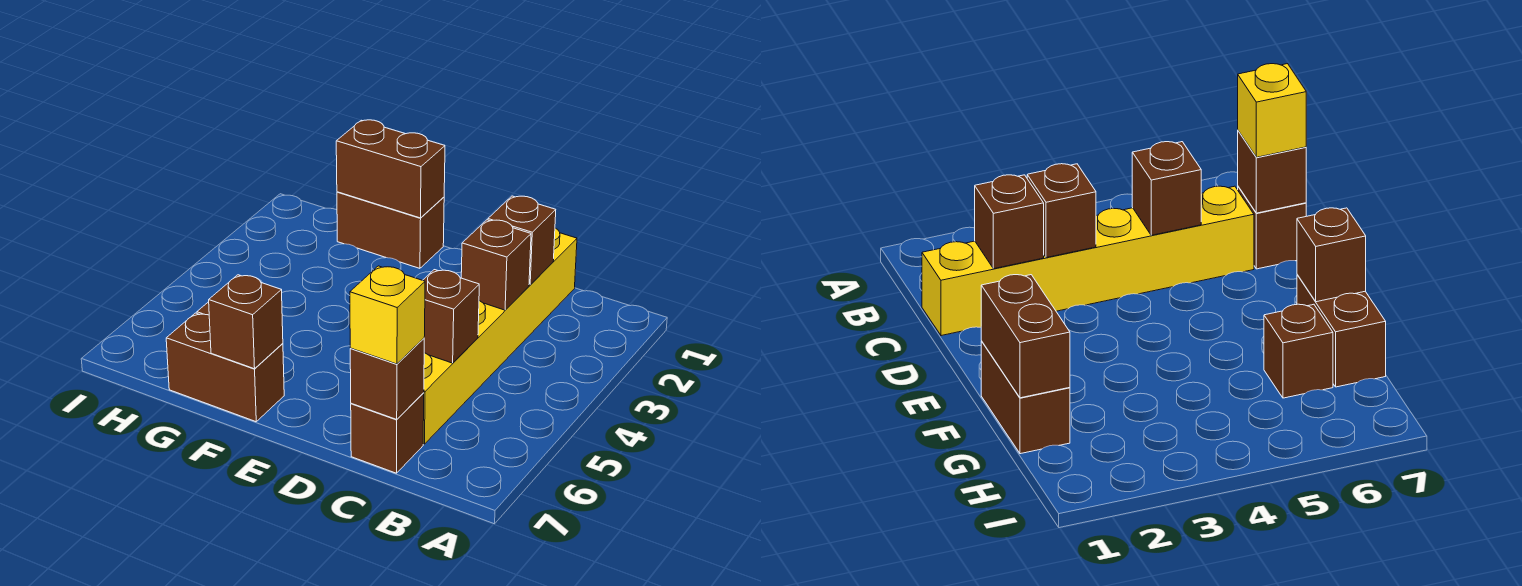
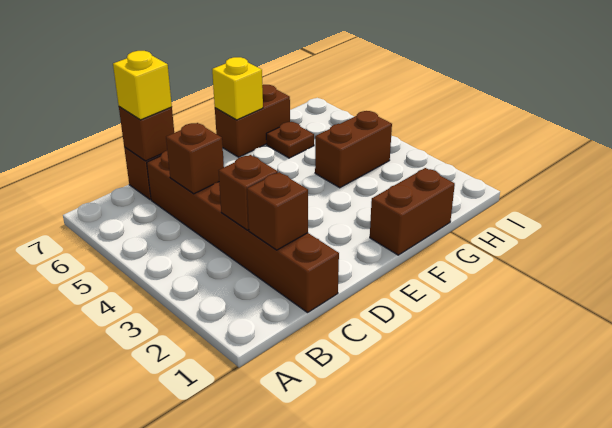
yellow brick C1:C6 level 1 -> brown brick C1:C6 level 1
brown brick F1:G1 level 2 -> brown brick G4:H4 level 1
brown brick F7 level 2 -> yellow brick F7 level 2
brown brick G6 level 1 -> brown plate G6 level 1

